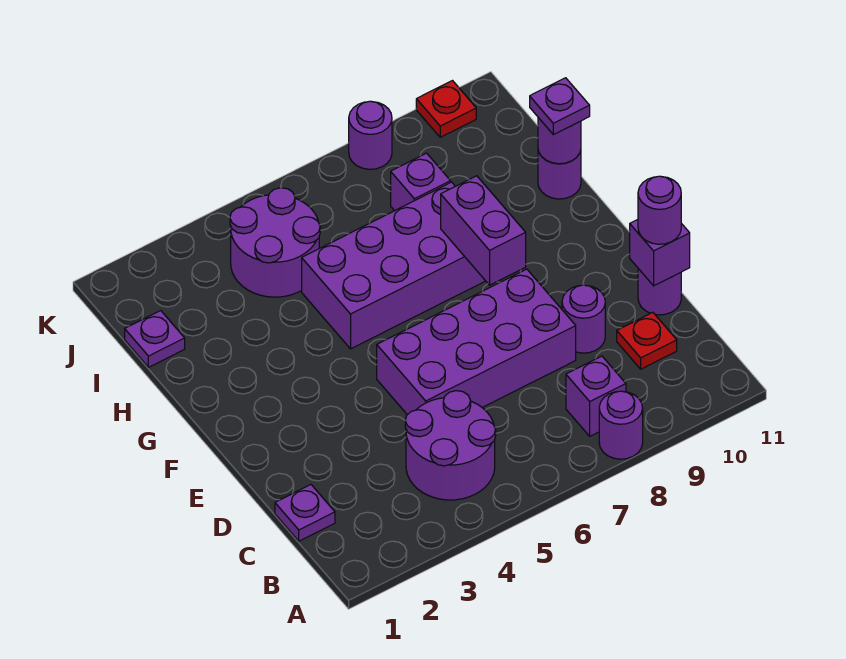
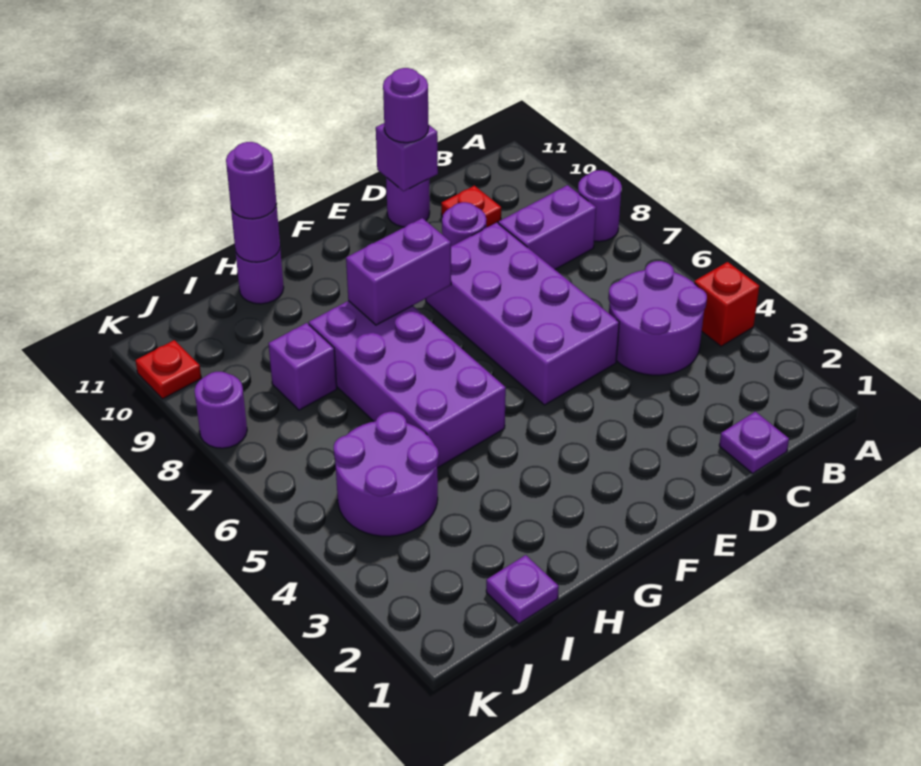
none -> red brick A4 level 1
purple brick B8 level 1 -> purple brick B8:C8 level 1
purple plate H11 level 3 -> purple round brick H11 level 3

